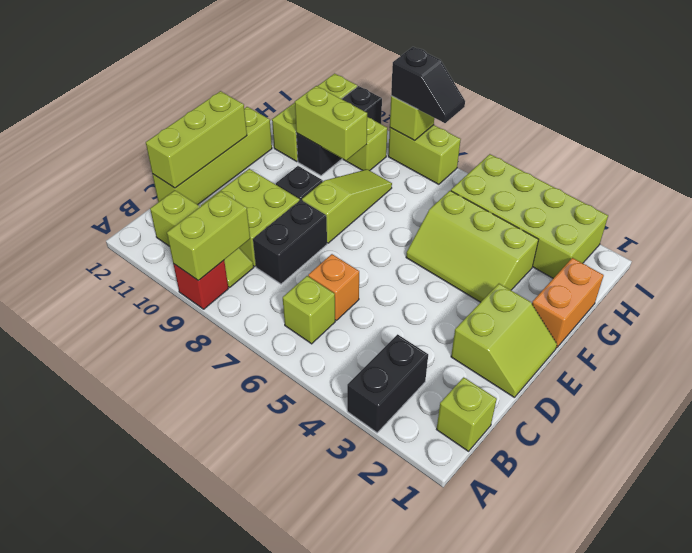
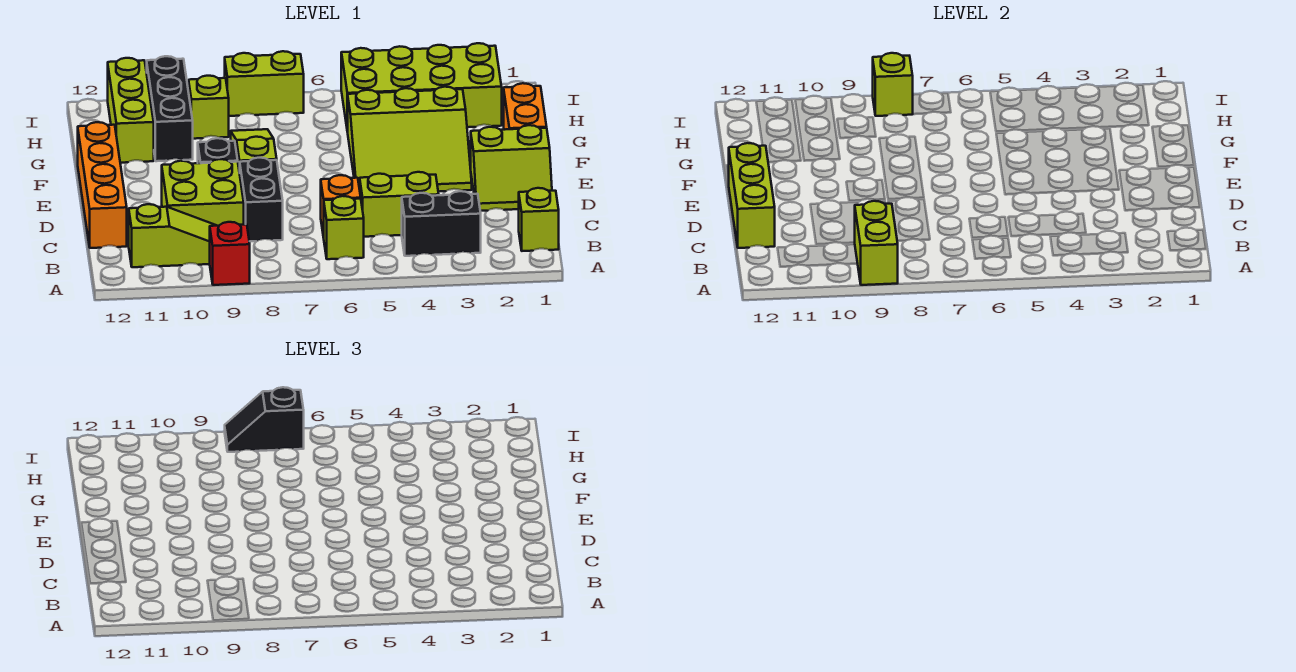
black brick A3:B3 level 1 -> black brick B3:B4 level 1
lime brick C12:F12 level 1 -> orange brick C12:F12 level 1
lime slope D1:E2 level 1 top 2 -> lime slope D1:E2 level 1 top E
lime slope F3:G5 level 1 top G -> lime slope E3:G5 level 1 top G
lime brick G9:G10 level 2 -> lime brick C4:C5 level 1
black slope I7:I8 level 3 top 8 -> black slope I7:I8 level 3 top 7

